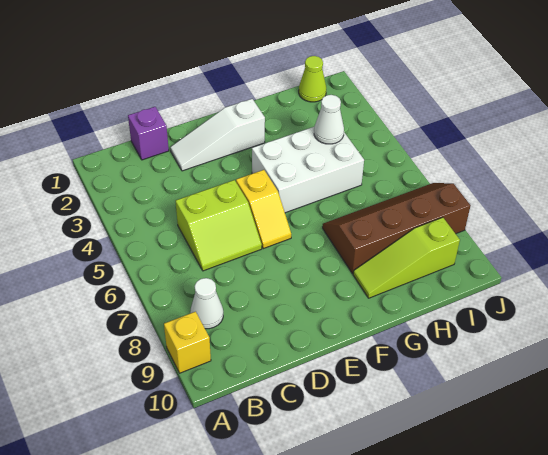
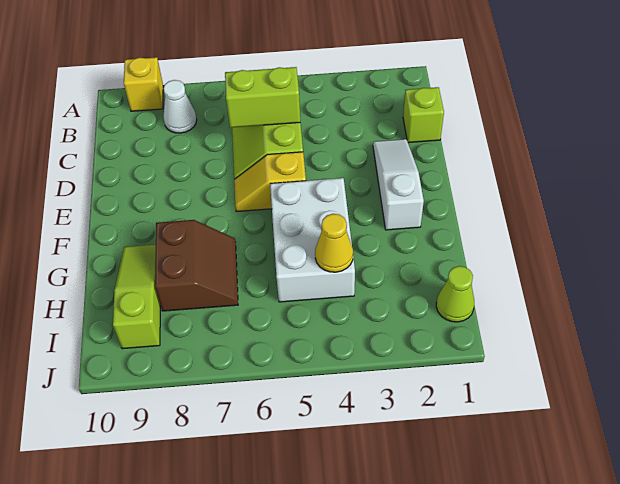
purple brick C1 level 1 -> lime brick C1 level 1
none -> lime brick C5:C6 level 2
brown slope G7:J8 level 1 top 8 -> brown slope G7:H8 level 1 top 8
white cone H4 level 2 -> yellow cone H4 level 2

